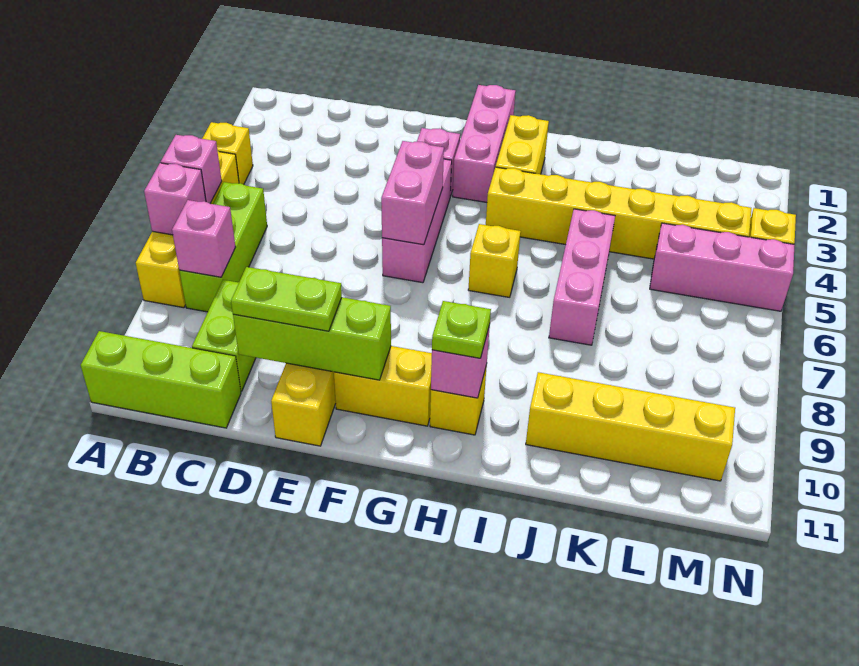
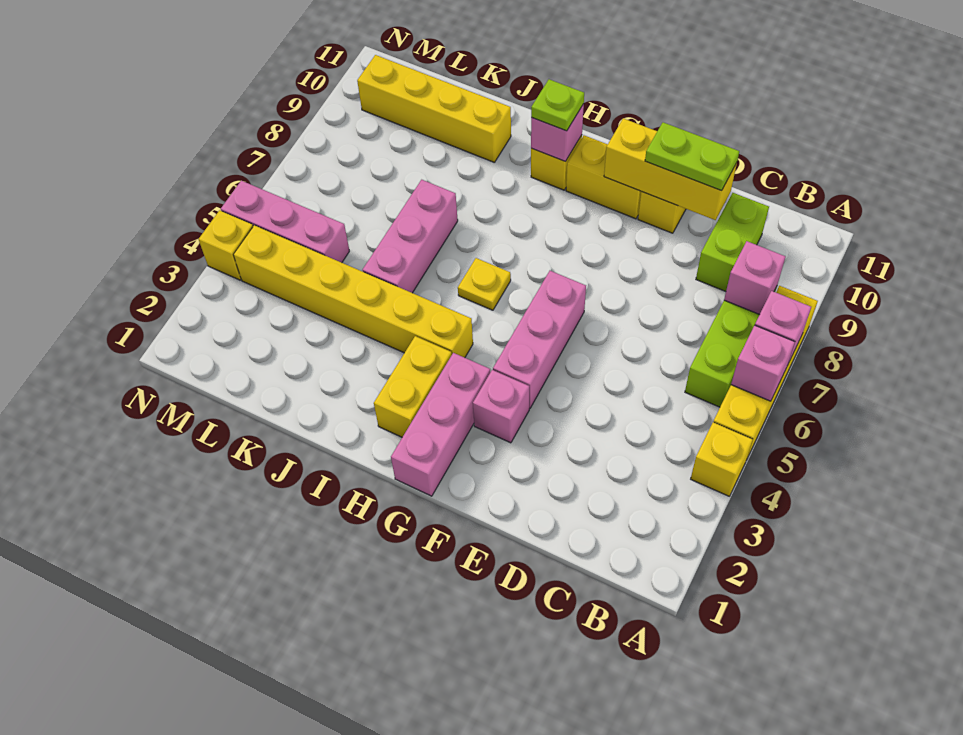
lime brick A11:C11 level 1 -> none
lime brick D10:F10 level 2 -> yellow brick D10:F10 level 2
pink brick F5:F6 level 2 -> none
yellow brick H6 level 1 -> yellow plate H6 level 1

